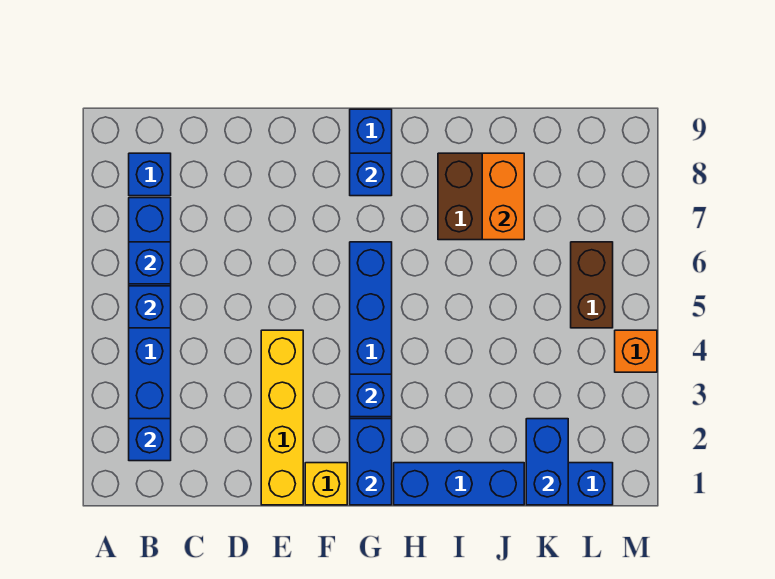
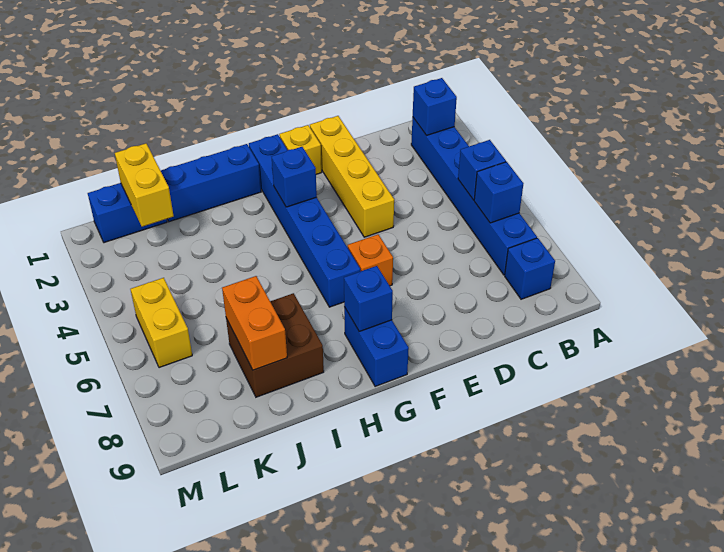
blue brick G1:G2 level 2 -> none
blue brick K1:K2 level 2 -> yellow brick K1:K2 level 2
brown brick L5:L6 level 1 -> yellow brick L5:L6 level 1
orange brick M4 level 1 -> orange brick F6 level 1

